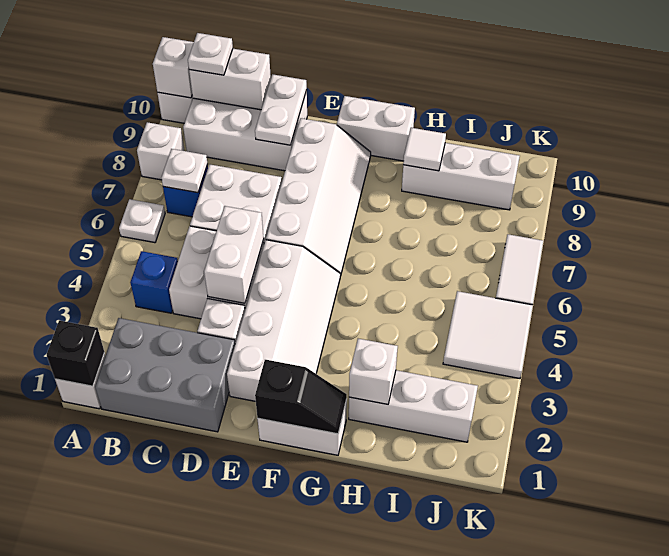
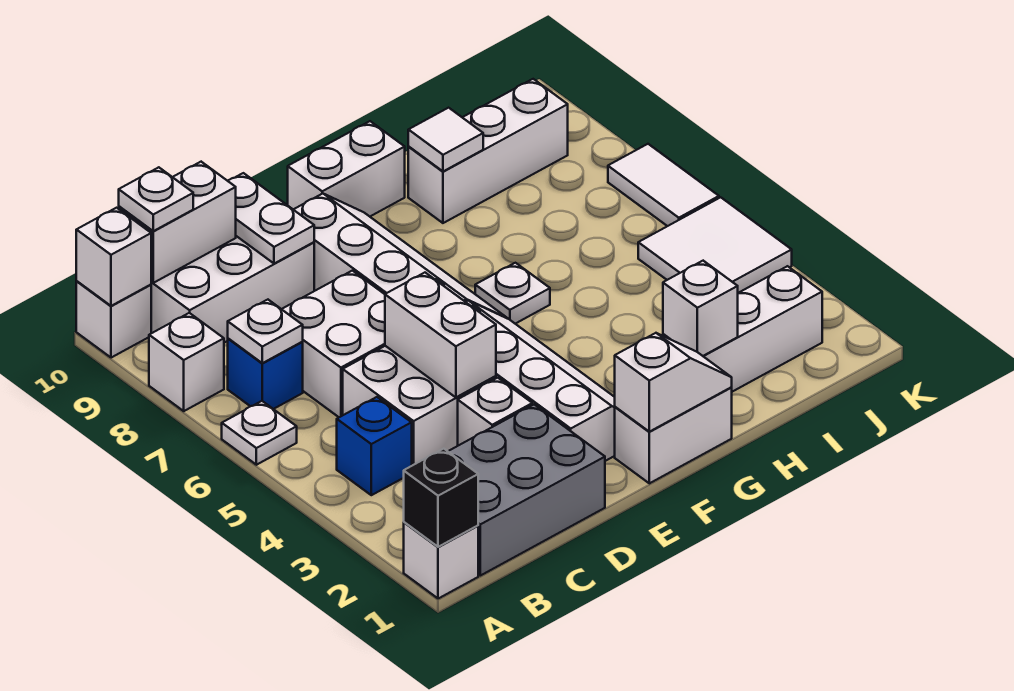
black slope F1:G1 level 2 top F -> white slope F1:G1 level 2 top F
none -> white plate G6 level 1

